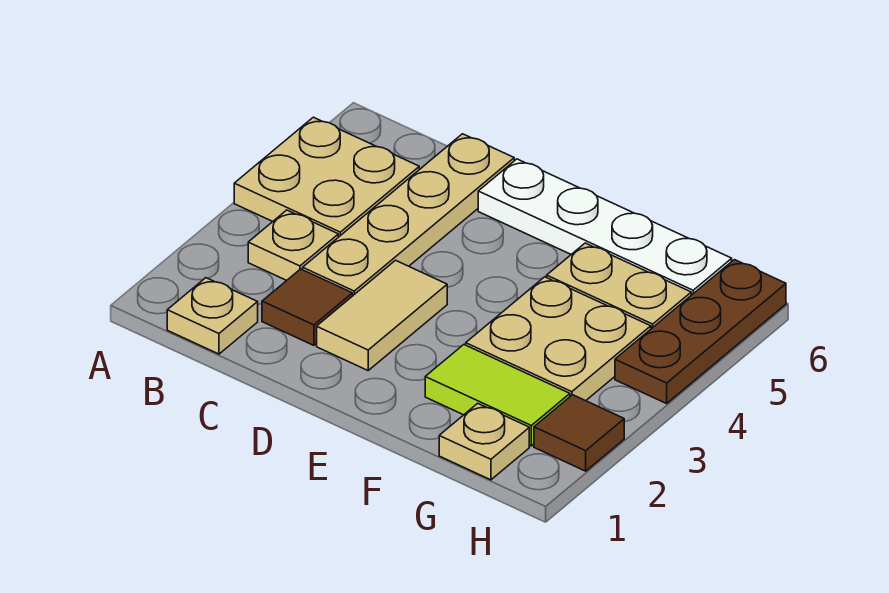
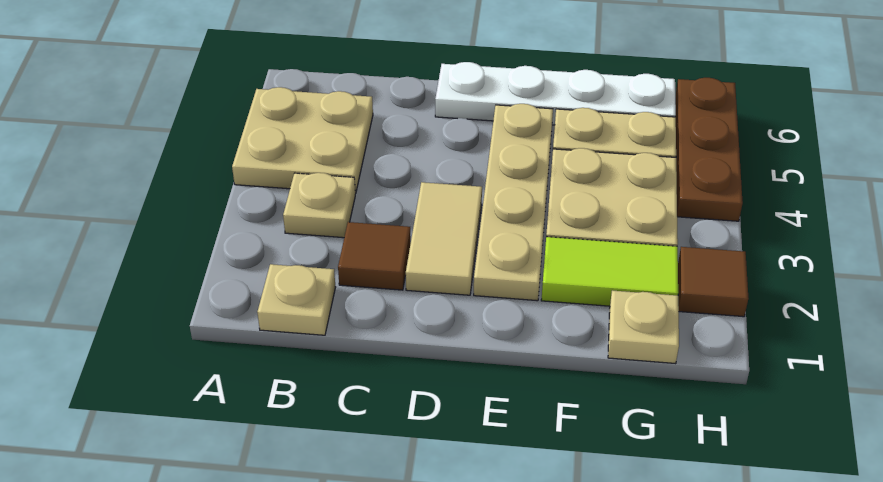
tan plate C3:C6 level 1 -> tan plate E2:E5 level 1

